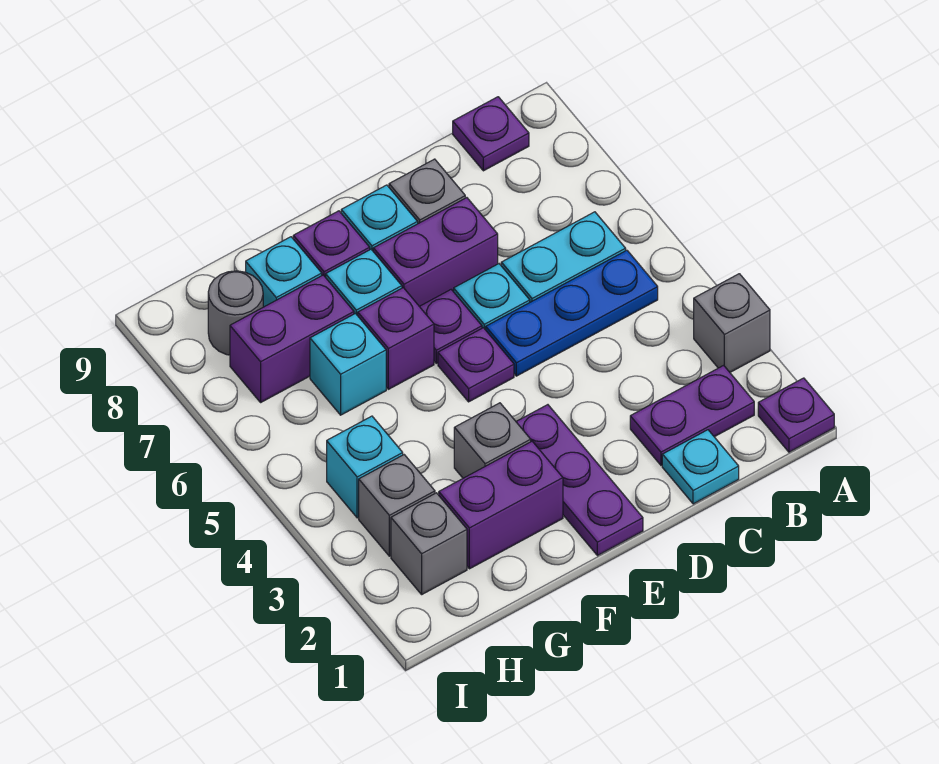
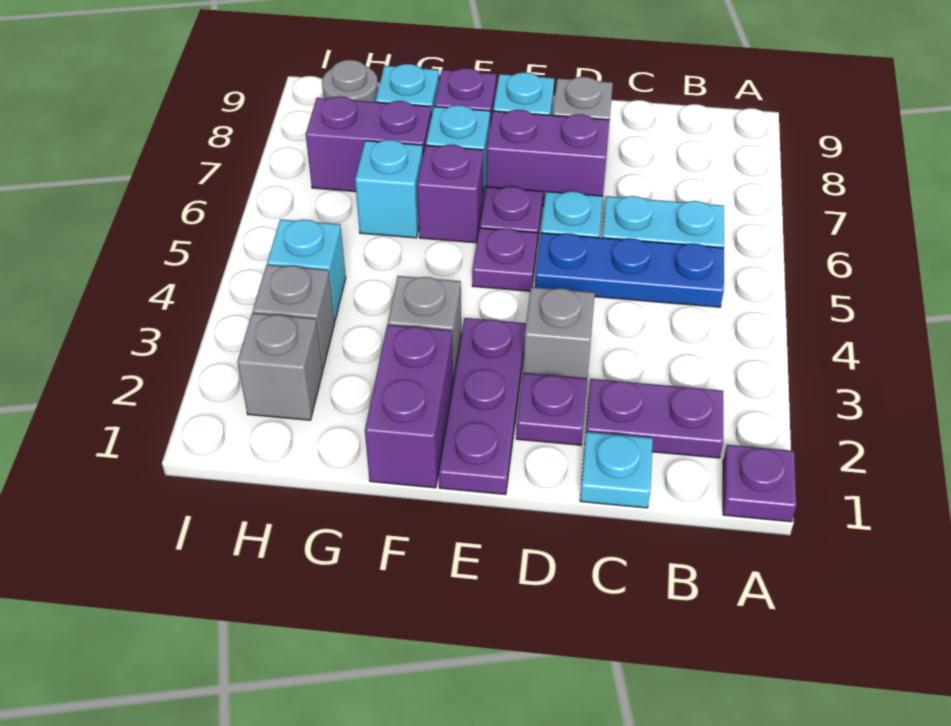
grey brick A3 level 1 -> grey brick D3 level 1
purple plate B9 level 1 -> purple plate D2 level 1
purple brick F2:G2 level 1 -> purple brick F1:F2 level 1

